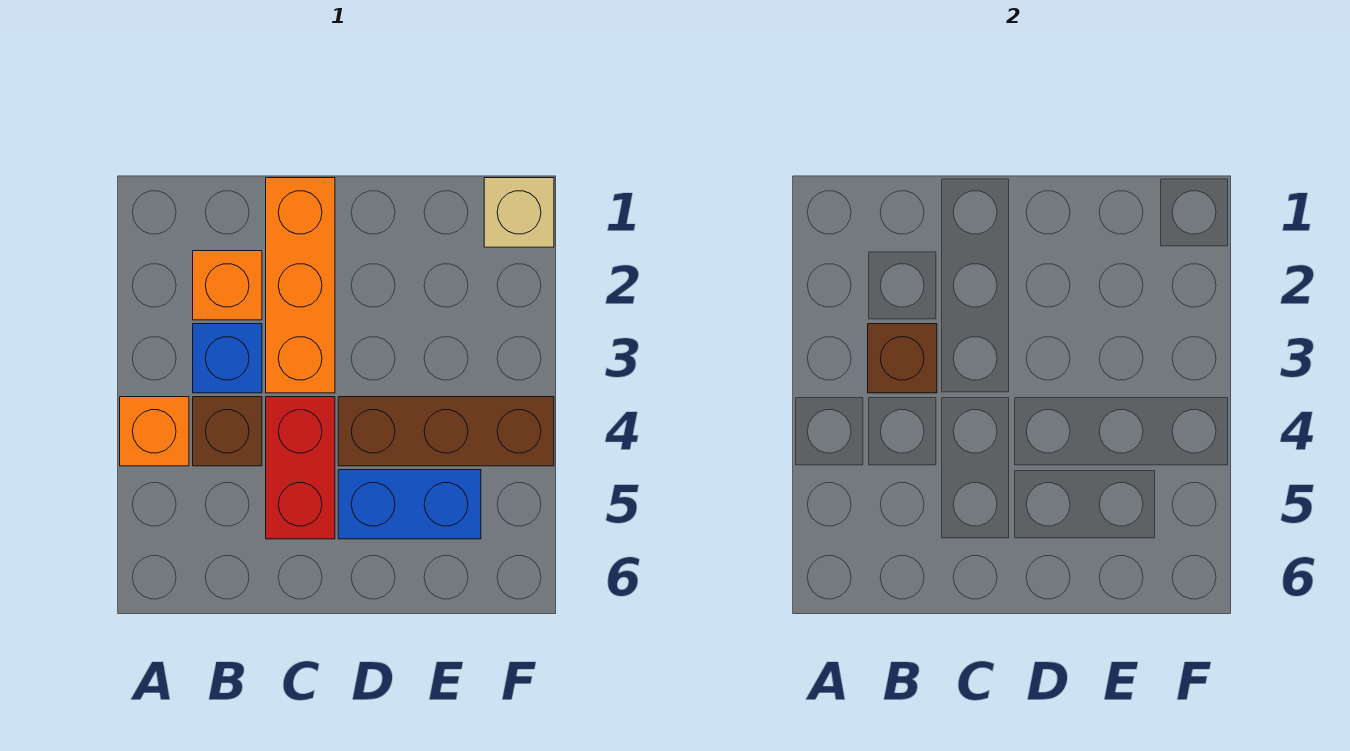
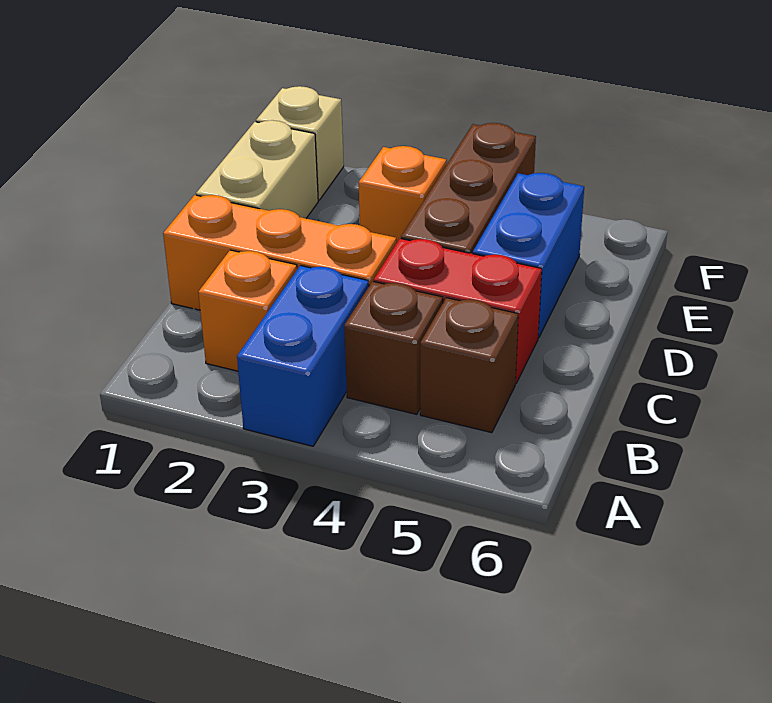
orange brick A4 level 1 -> orange brick E3 level 1
blue brick B3 level 1 -> blue brick A3:B3 level 1
brown brick B3 level 2 -> brown brick B5 level 1
none -> tan brick D1:E1 level 1

